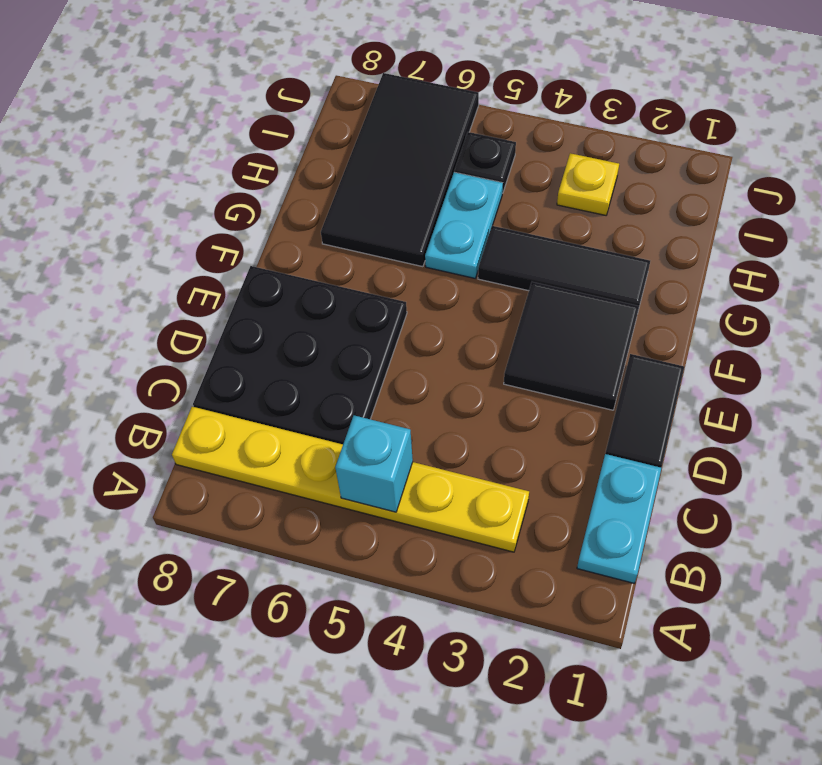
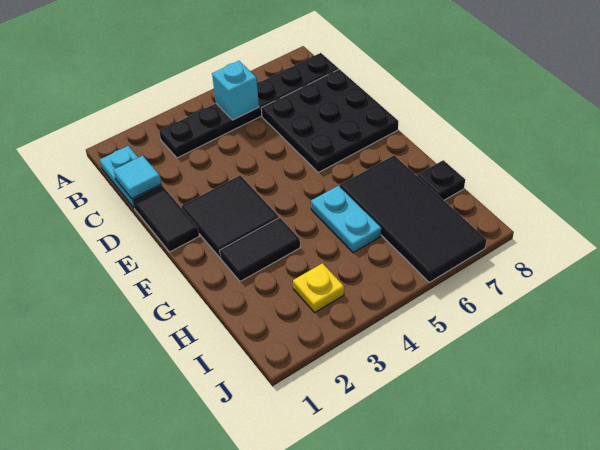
yellow plate B3:B8 level 1 -> black plate B3:B8 level 1
none -> cyan tile C1 level 2
black tile G2:G4 level 1 -> black tile G2:G3 level 1
black plate I5 level 1 -> black plate H8 level 1

